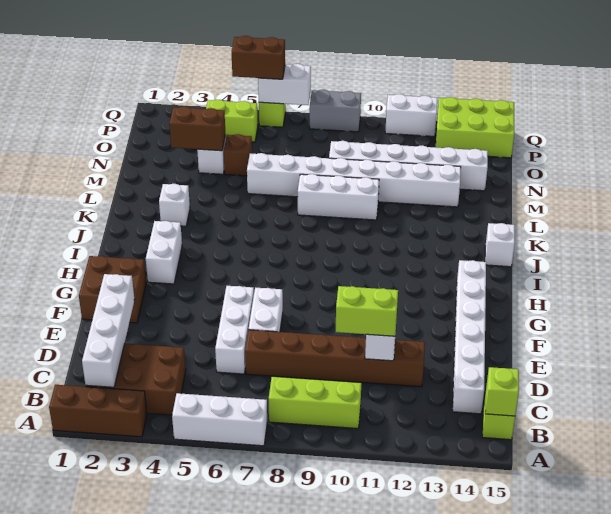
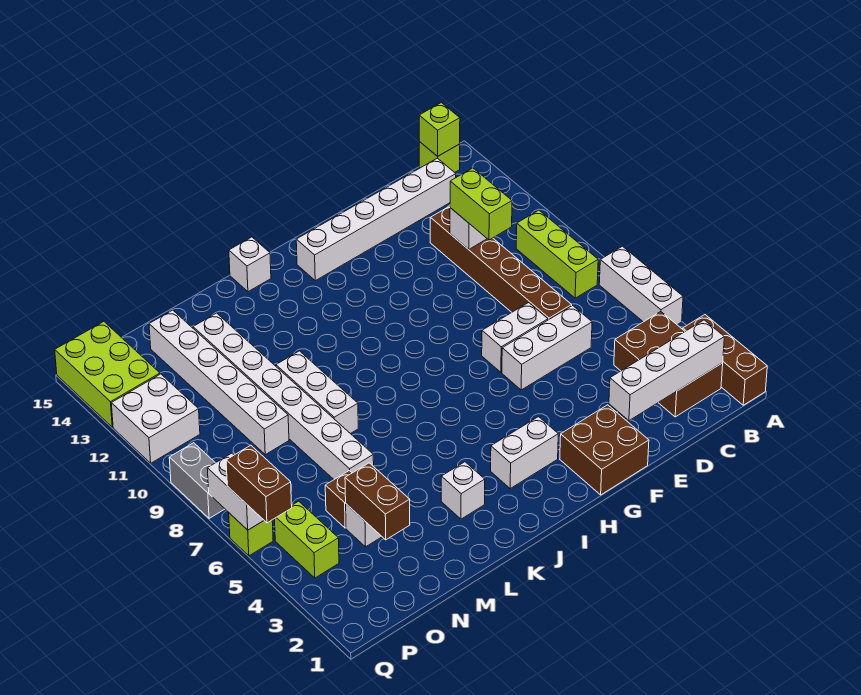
white brick Q11:Q12 level 1 -> white brick P11:Q12 level 1

